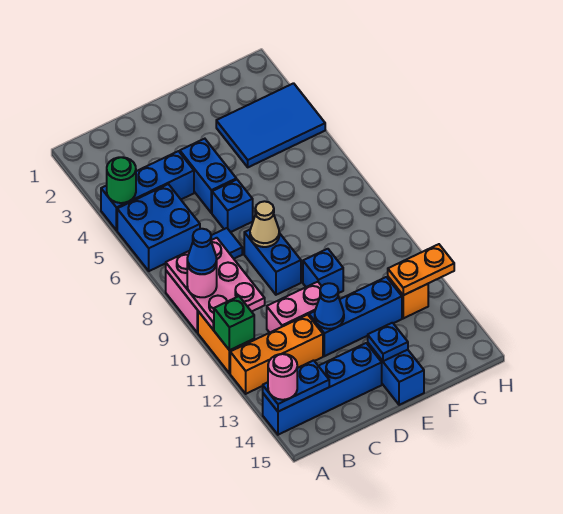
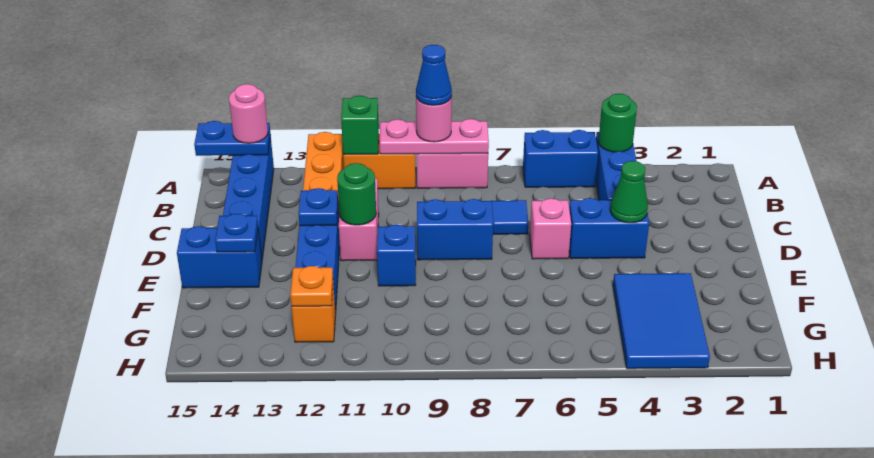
blue brick A5:B6 level 1 -> blue brick A5:A6 level 1
pink plate A8:B10 level 2 -> pink plate A8:A10 level 2
blue plate A14:B14 level 2 -> blue plate A14:A15 level 2
none -> green cone D4 level 2
blue brick D6 level 1 -> pink brick D6 level 1
tan cone D8 level 2 -> none
none -> green round brick D11 level 2
blue cone D12 level 2 -> blue plate D12 level 2
orange plate G12:H12 level 2 -> orange plate G12 level 2

